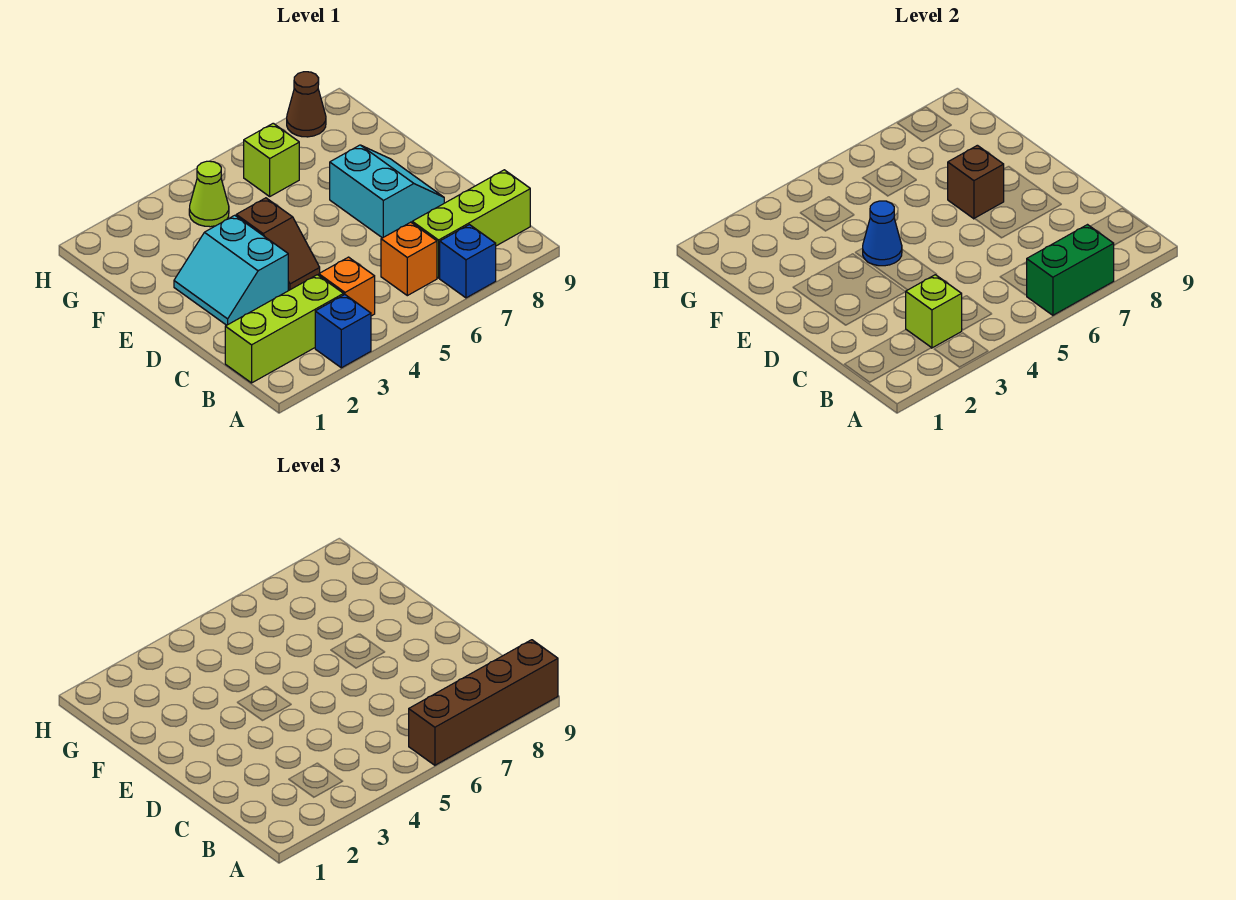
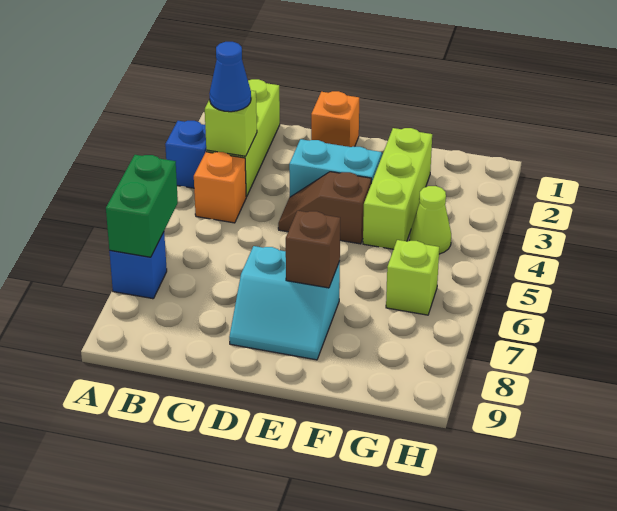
brown brick A6:A9 level 3 -> none
orange brick B6 level 1 -> orange brick D1 level 1
lime brick B7:B9 level 1 -> lime brick F2:F4 level 1
blue cone E4 level 2 -> blue cone B3 level 3
brown cone H8 level 1 -> none

